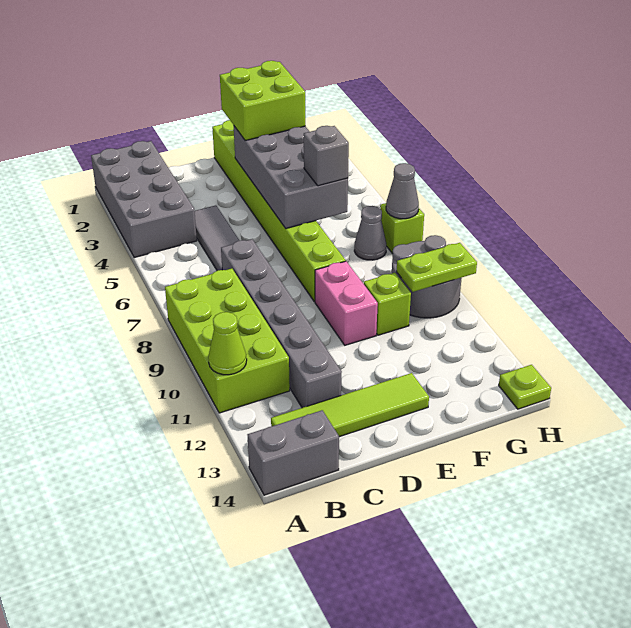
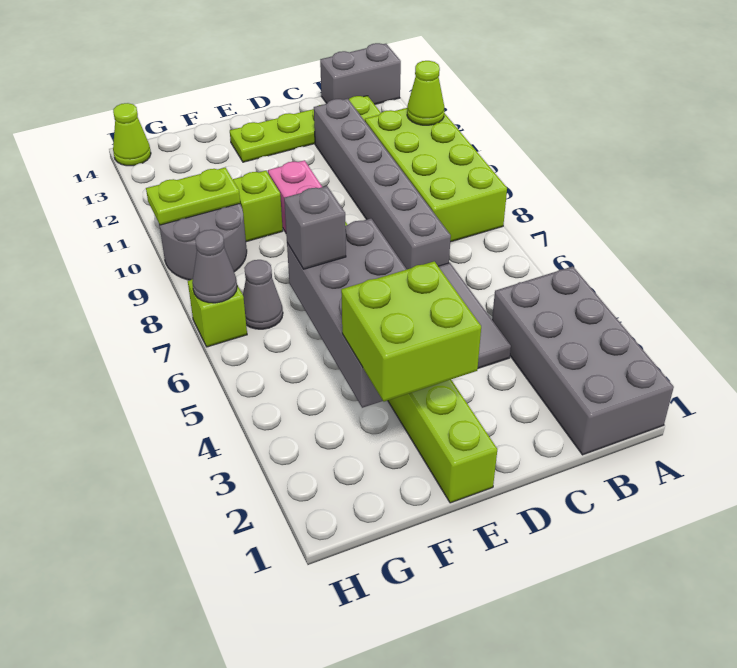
lime tile B13:E13 level 1 -> lime plate B13:E13 level 1
lime plate H14 level 1 -> lime cone H14 level 1

